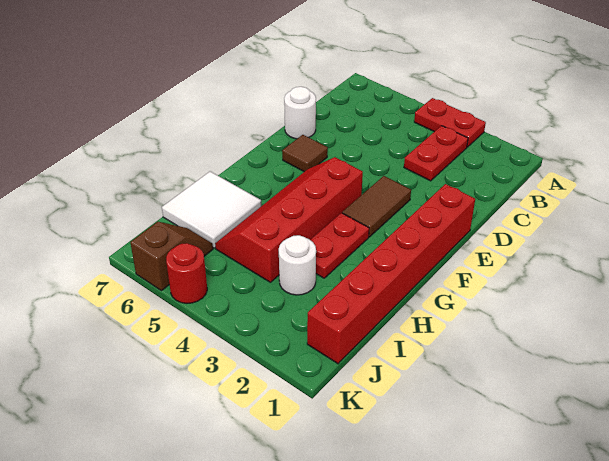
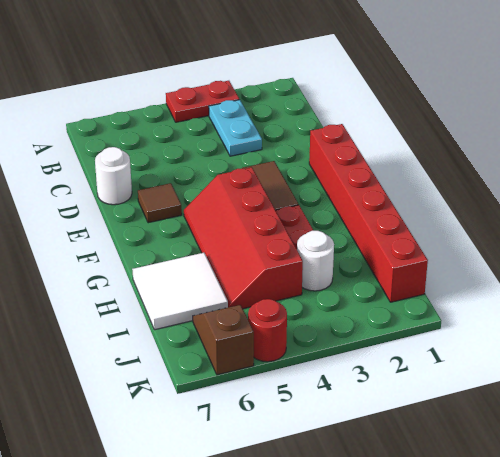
red plate B3:C3 level 1 -> cyan plate B3:C3 level 1

